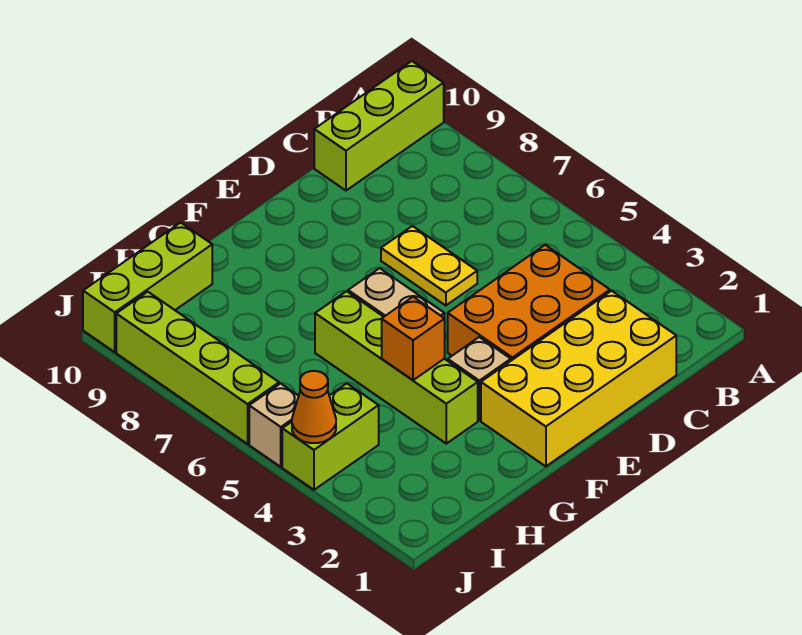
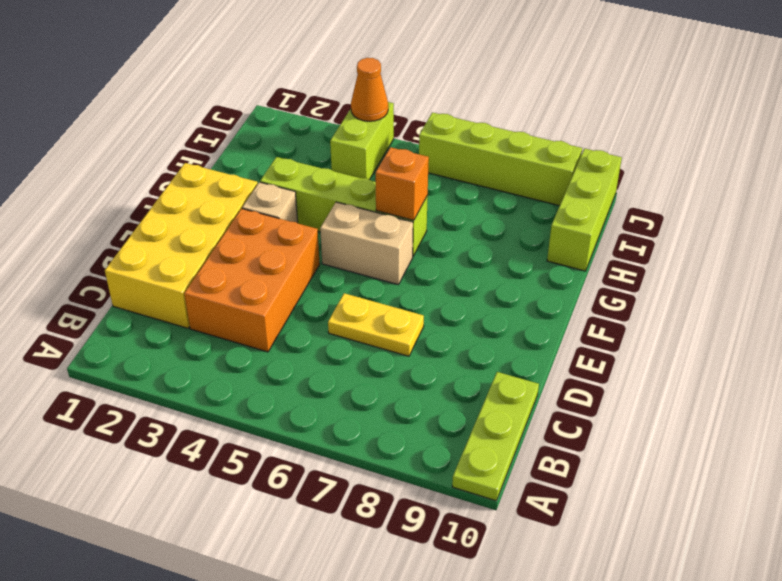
lime brick A10:C10 level 1 -> lime plate A10:C10 level 1
orange brick G4 level 2 -> orange brick G6 level 2
tan brick J5 level 1 -> none

